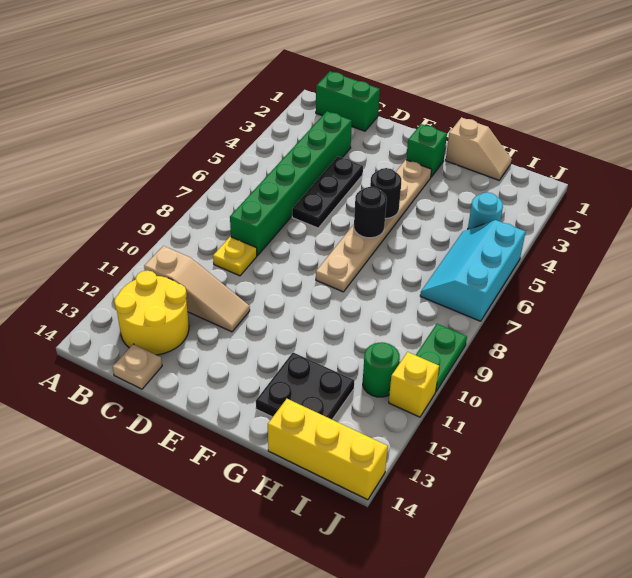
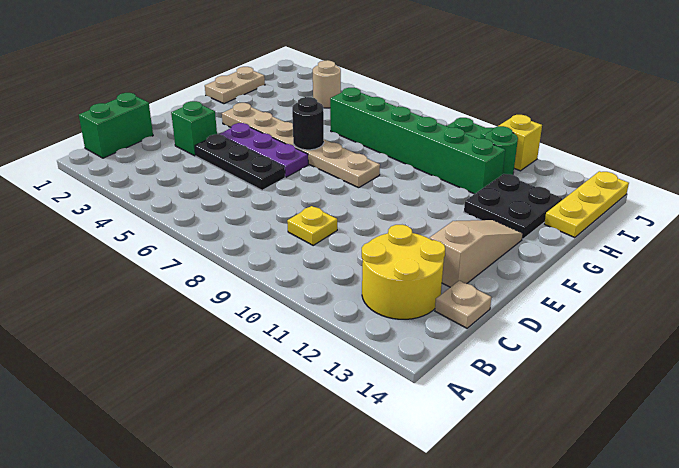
tan slope B11:D11 level 1 top B -> tan slope D13:F13 level 1 top D
green brick C3:C8 level 1 -> green brick H6:H11 level 1
none -> purple plate E4:E6 level 1
green brick F2 level 1 -> green brick D3 level 1
black round brick F5 level 2 -> none
tan slope G1:H1 level 1 top G -> tan plate G1:H1 level 1
yellow brick H14:J14 level 1 -> yellow plate H14:J14 level 1
cyan round brick I4 level 1 -> tan round brick I4 level 1
cyan slope I5:J7 level 1 top J -> none

